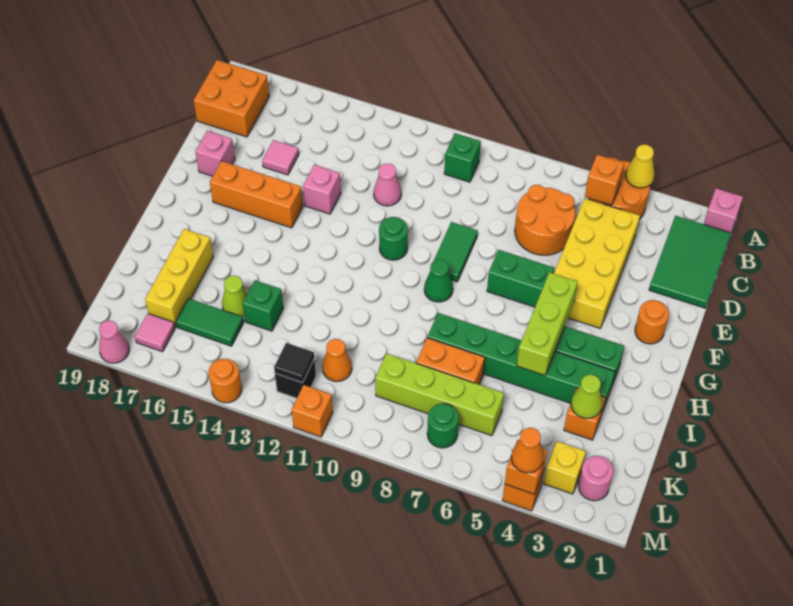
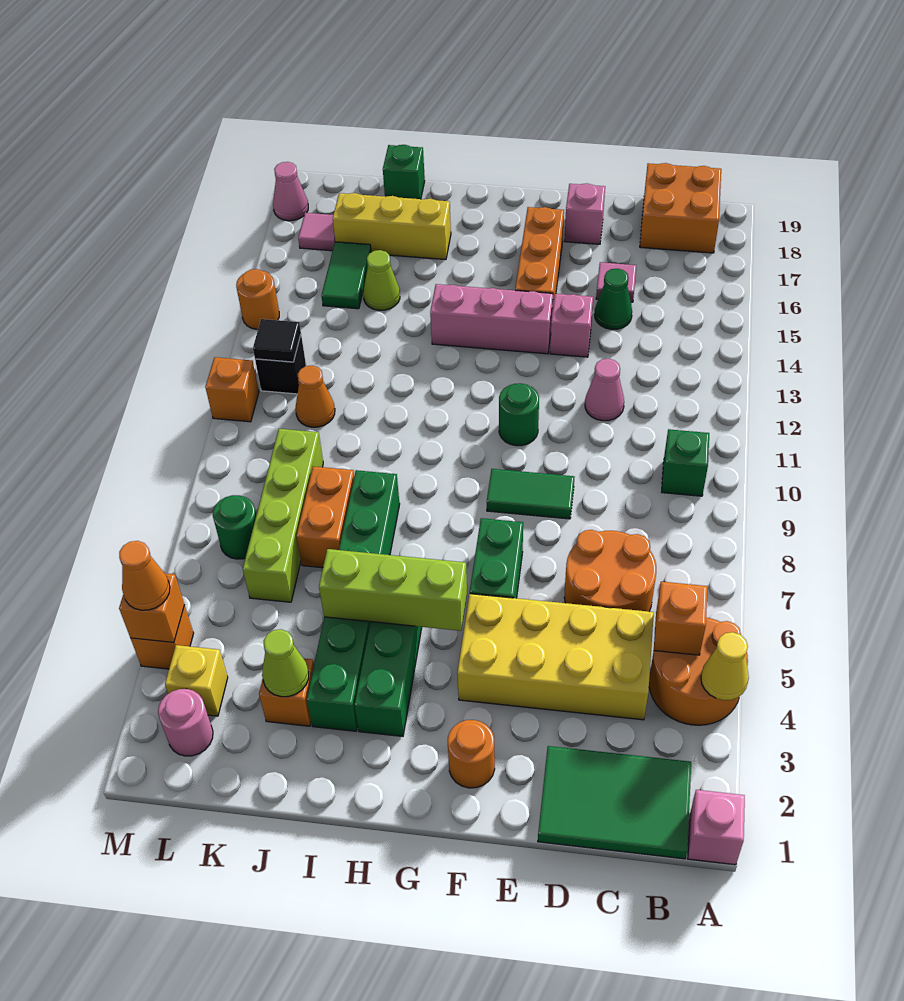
none -> pink brick F14:H14 level 1
green cone G9 level 1 -> green cone D15 level 1
green brick J14 level 1 -> green brick J19 level 1

